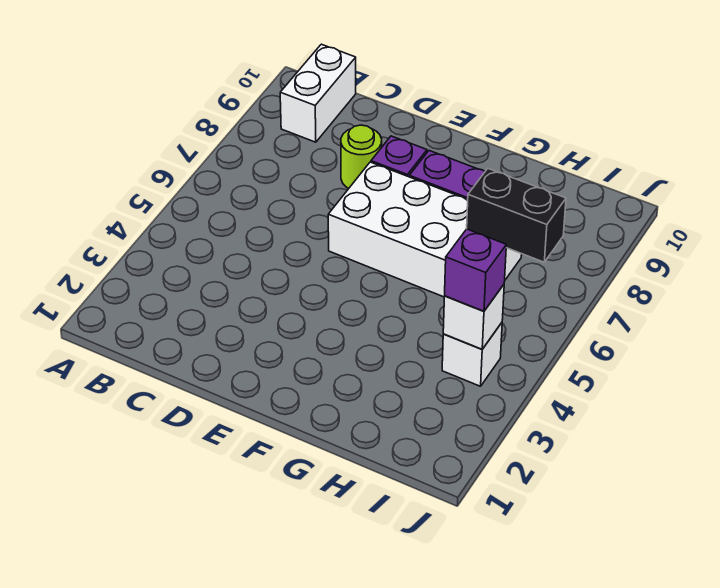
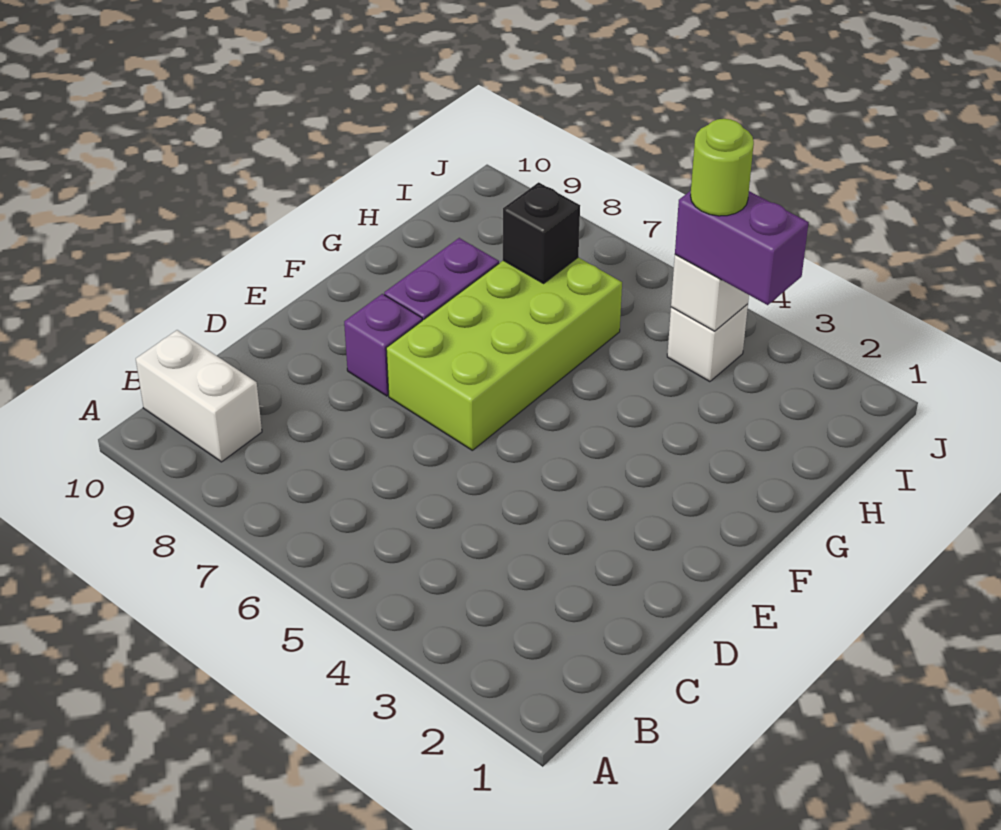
lime round brick D8 level 1 -> lime round brick I4 level 4
white brick E6:H7 level 1 -> lime brick E6:H7 level 1
black brick H7:I7 level 2 -> black brick H7 level 2
purple brick I4 level 3 -> purple brick I3:I4 level 3

